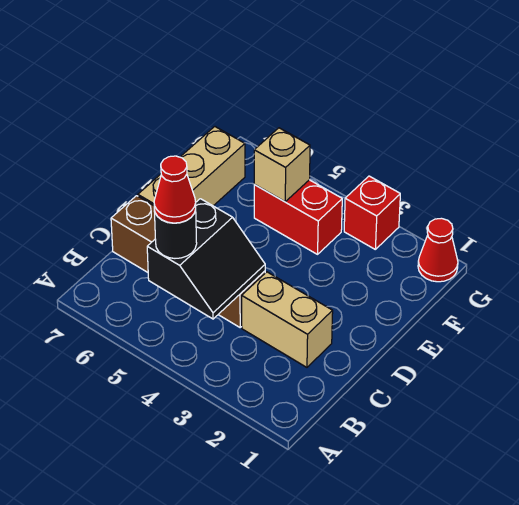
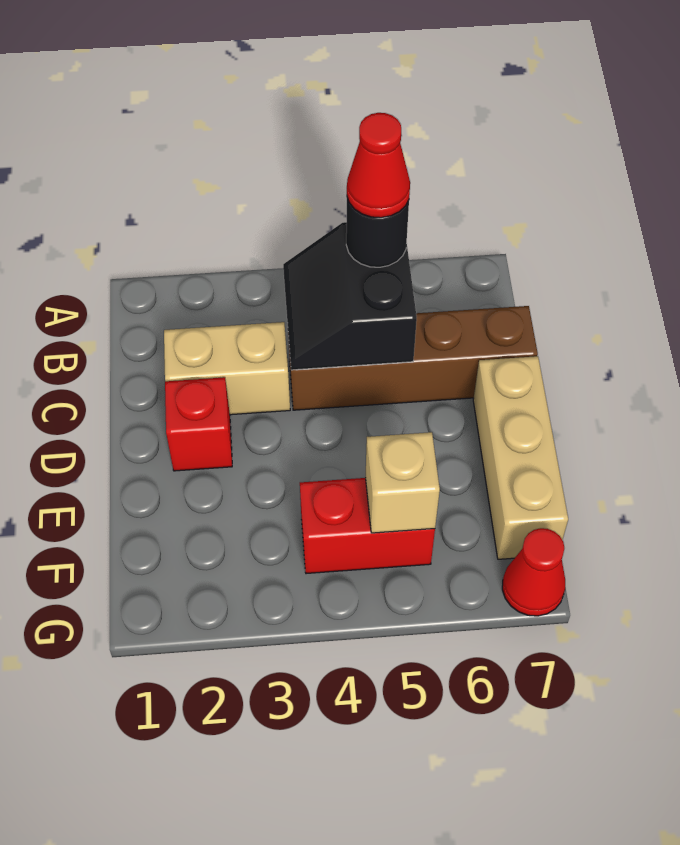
red cone G1 level 1 -> red cone G7 level 1
red brick G3 level 1 -> red brick D2 level 1

